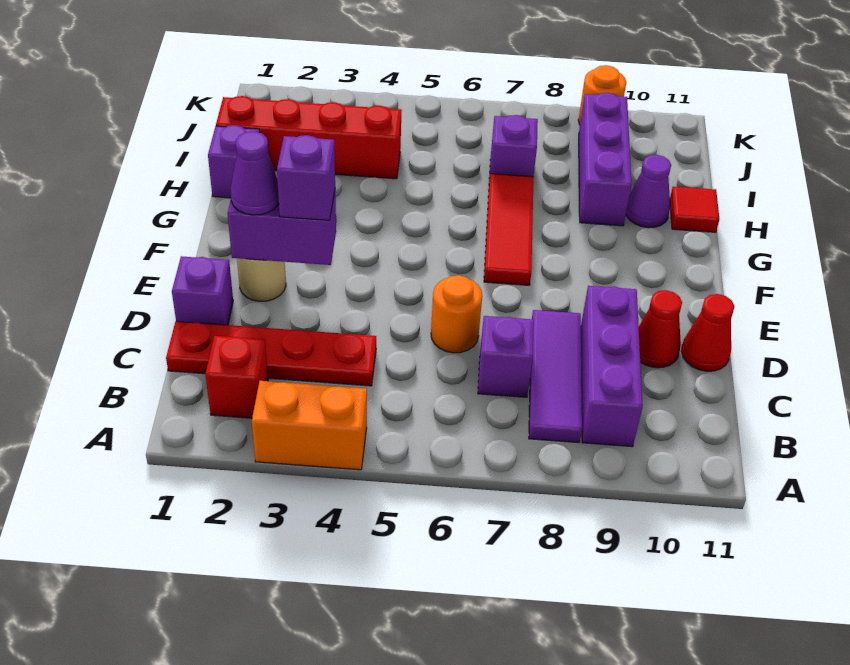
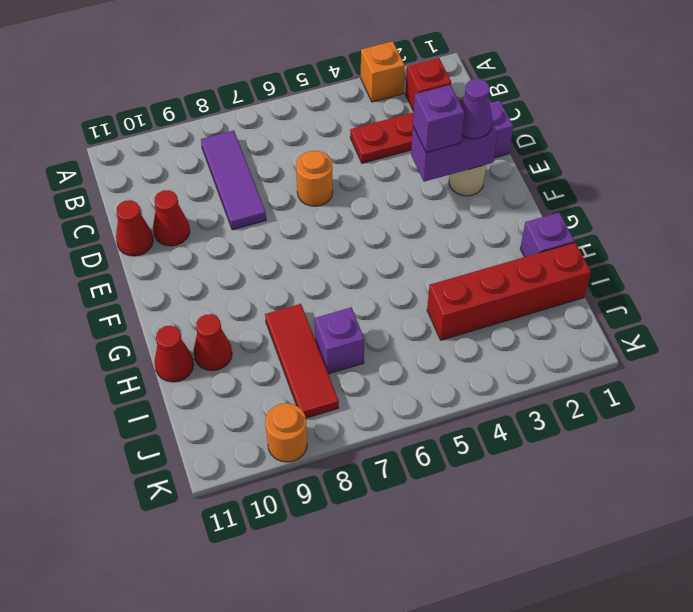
orange brick A3:A4 level 1 -> orange brick A3 level 1
purple brick B9:D9 level 1 -> none
purple brick C7 level 1 -> none
red tile F7:H7 level 1 -> red tile H8:J8 level 1
purple brick H9:J9 level 1 -> none
purple cone H10 level 1 -> red cone H10 level 1
red tile H11 level 1 -> red cone H11 level 1

